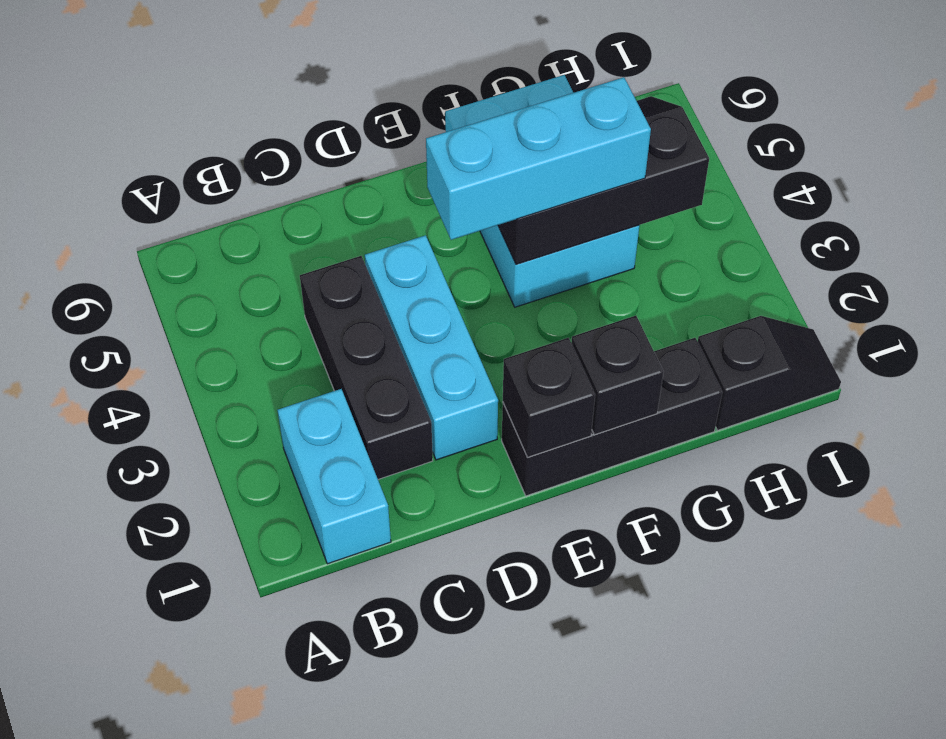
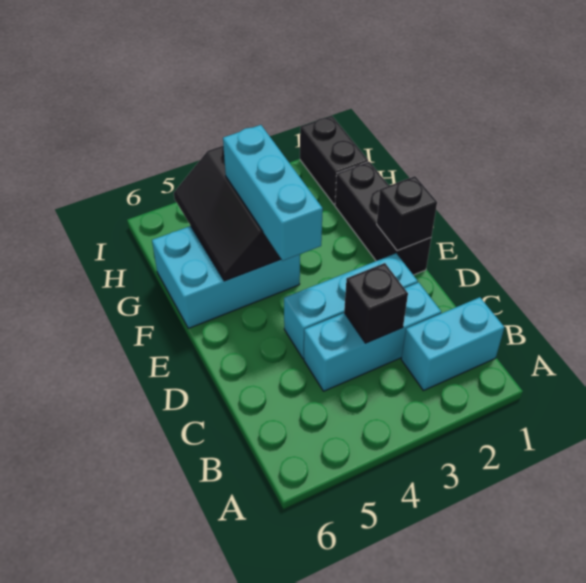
black brick C2:C4 level 1 -> cyan brick C2:C4 level 1
black brick F1 level 2 -> black brick C3 level 2
black slope H1:I1 level 1 top H -> black brick H1:I1 level 1

